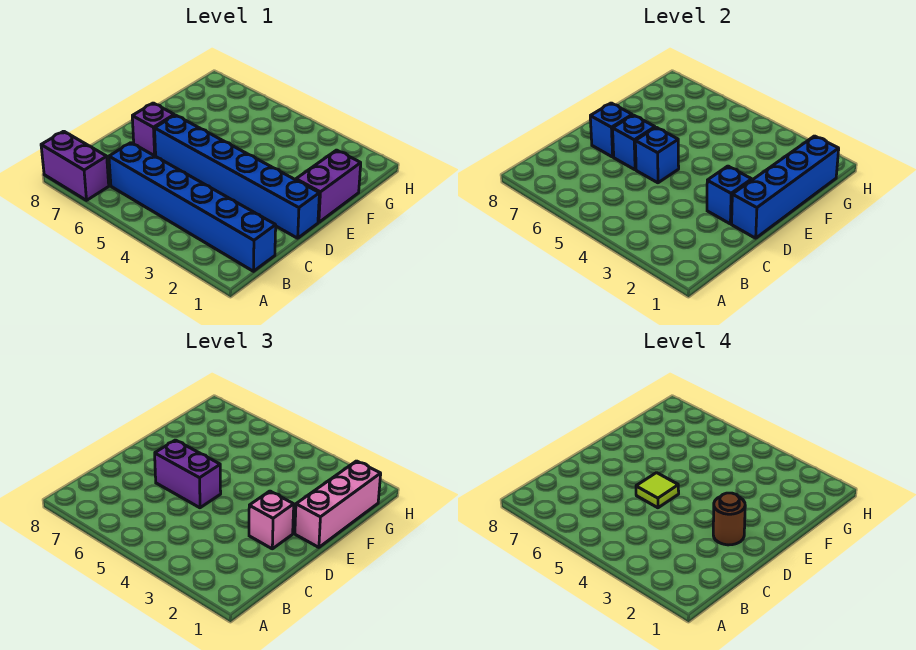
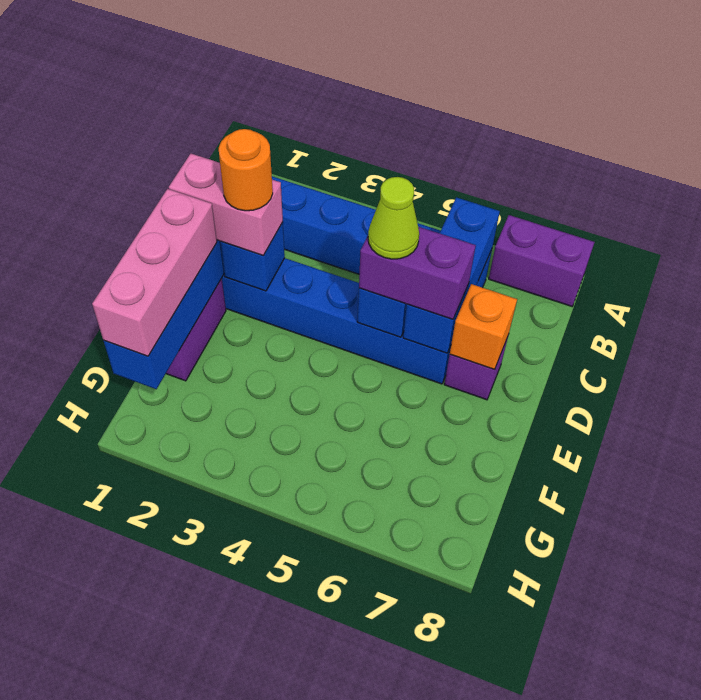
pink brick D2 level 3 -> pink brick D1:D2 level 3
brown round brick D2 level 4 -> orange round brick D2 level 4
lime tile D5 level 4 -> lime cone D5 level 4
blue brick D6 level 2 -> blue brick B6:D6 level 2
blue brick D7 level 2 -> orange brick D7 level 2

